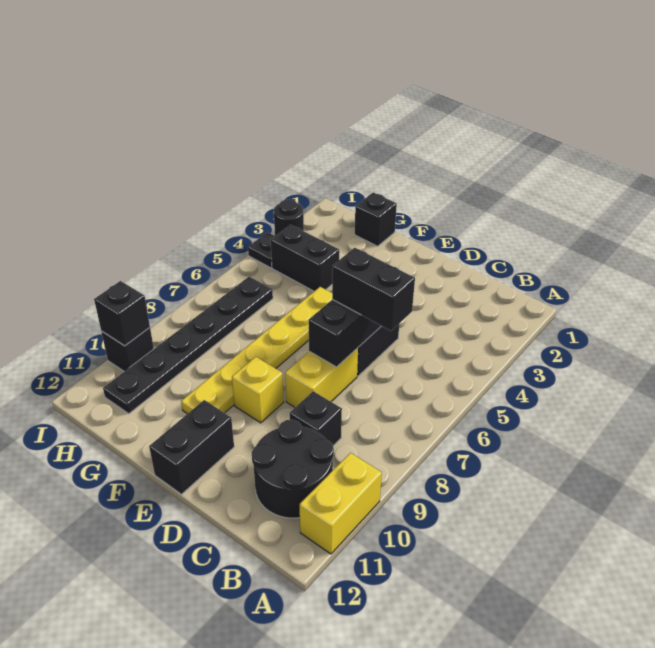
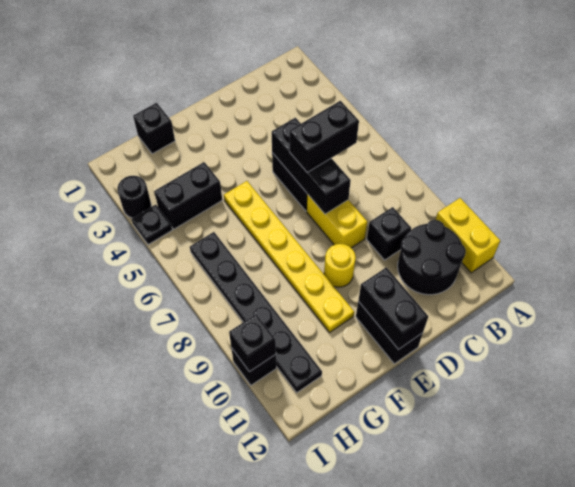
yellow brick E9 level 1 -> yellow round brick E9 level 1
none -> black brick E11:E12 level 2

